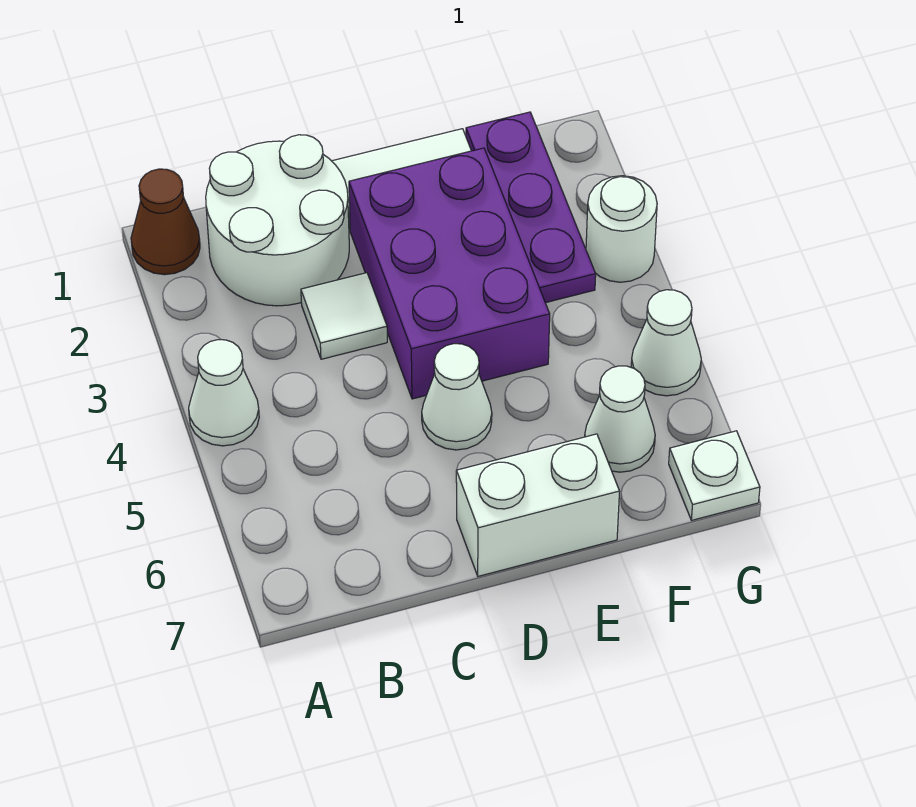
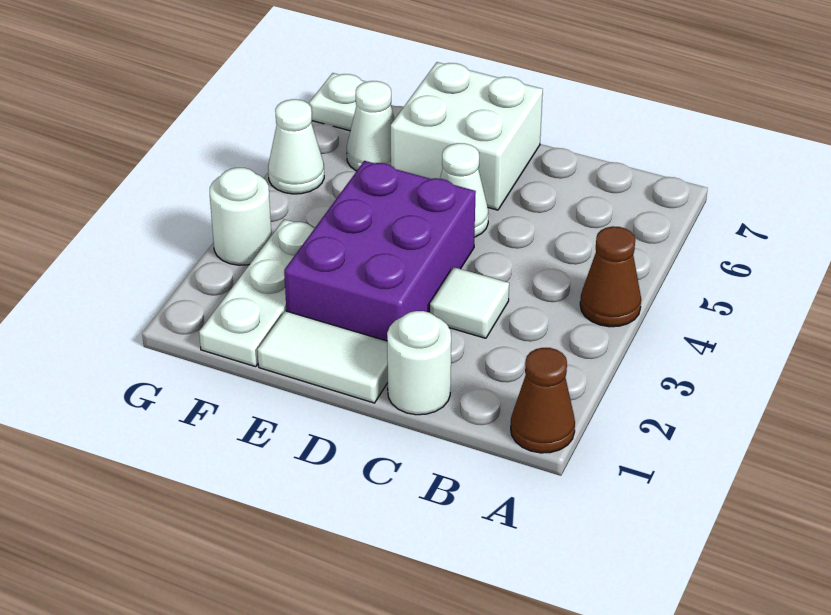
white cone A4 level 1 -> brown cone A4 level 1
white round brick B1:C2 level 1 -> white round brick C1 level 1
white brick D7:E7 level 1 -> white brick D6:E7 level 1
purple plate F1:F3 level 1 -> white plate F1:F3 level 1

